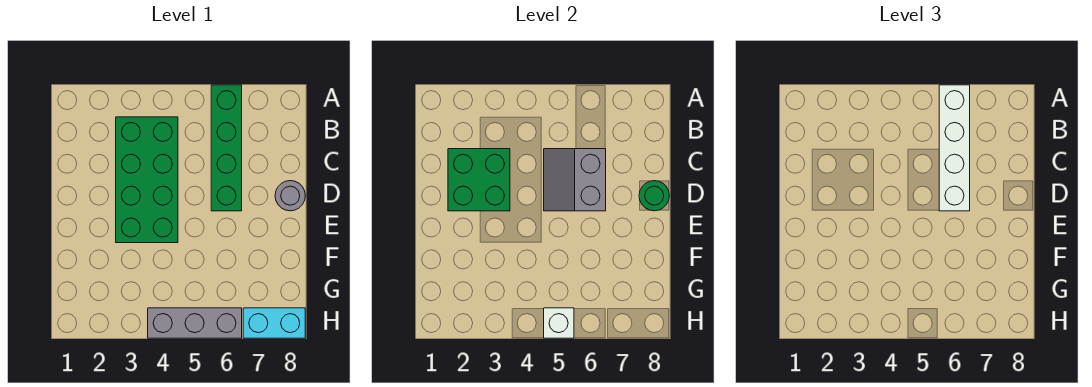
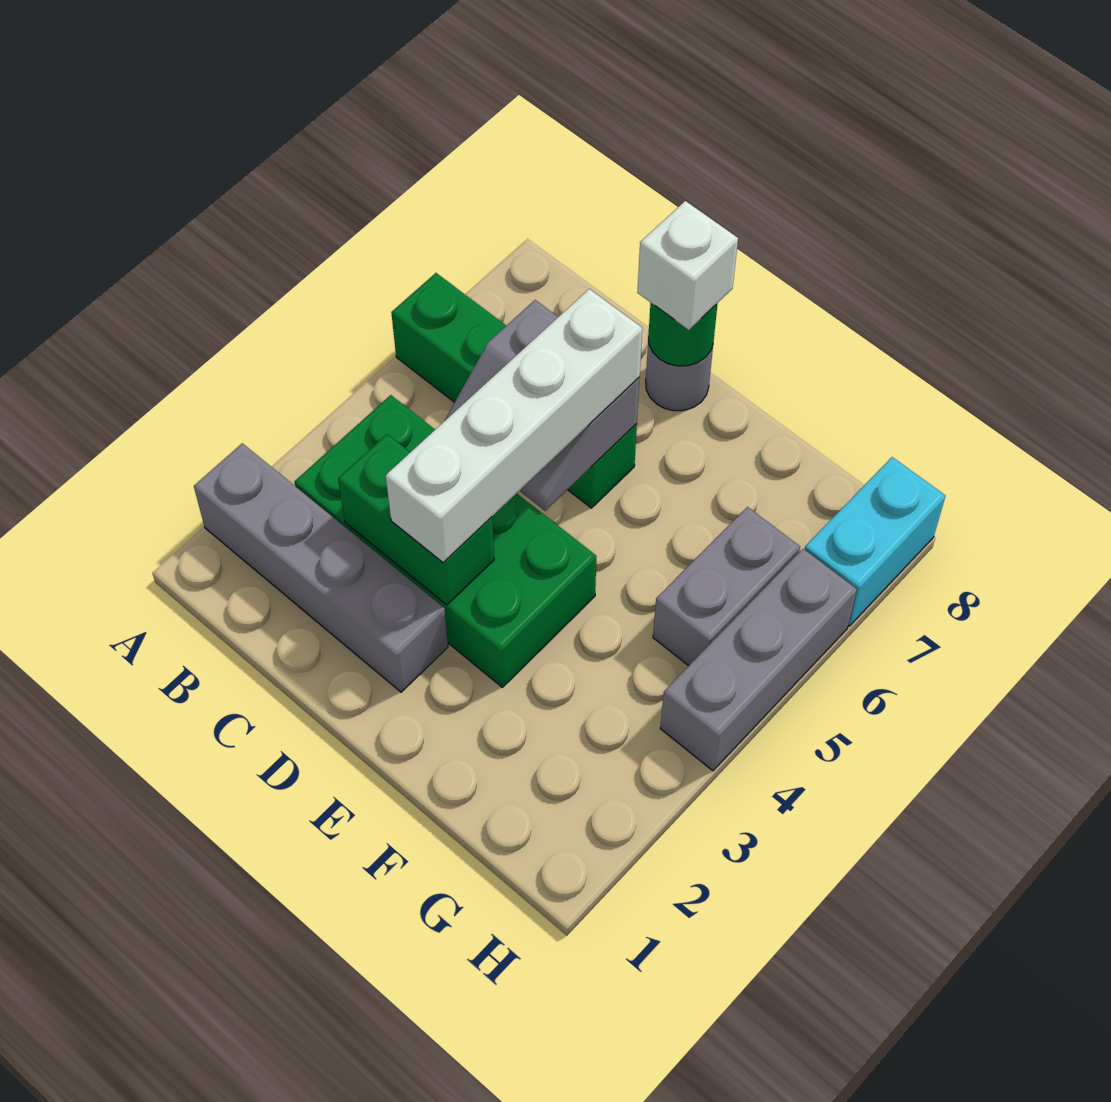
none -> grey brick A2:D2 level 1
white brick A6:D6 level 3 -> white brick D3:D6 level 3
green brick C2:D3 level 2 -> green brick C3:D3 level 2
none -> grey brick G5:G6 level 1
white brick H5 level 2 -> white brick D8 level 3

